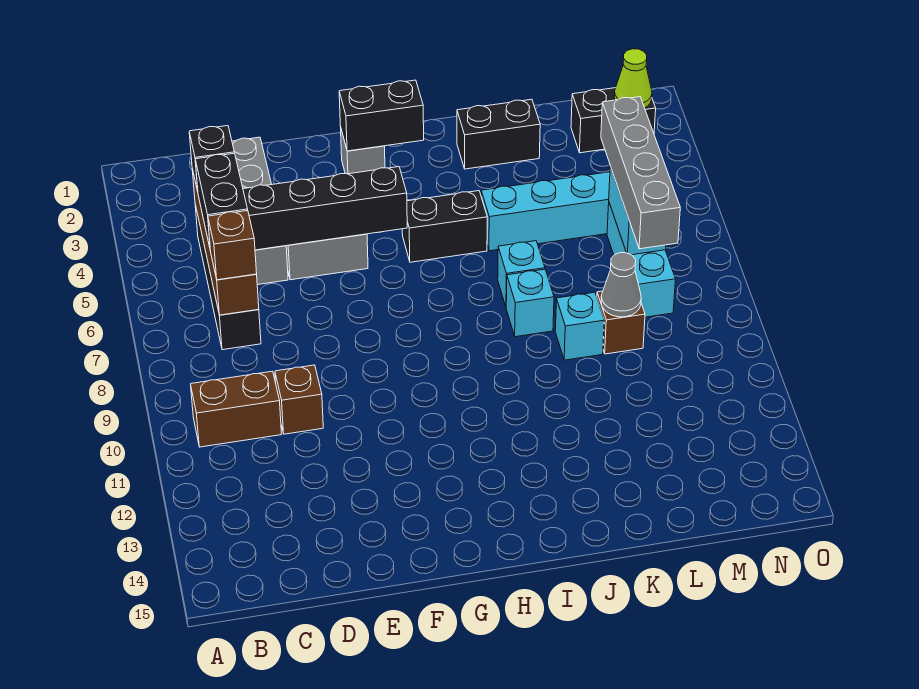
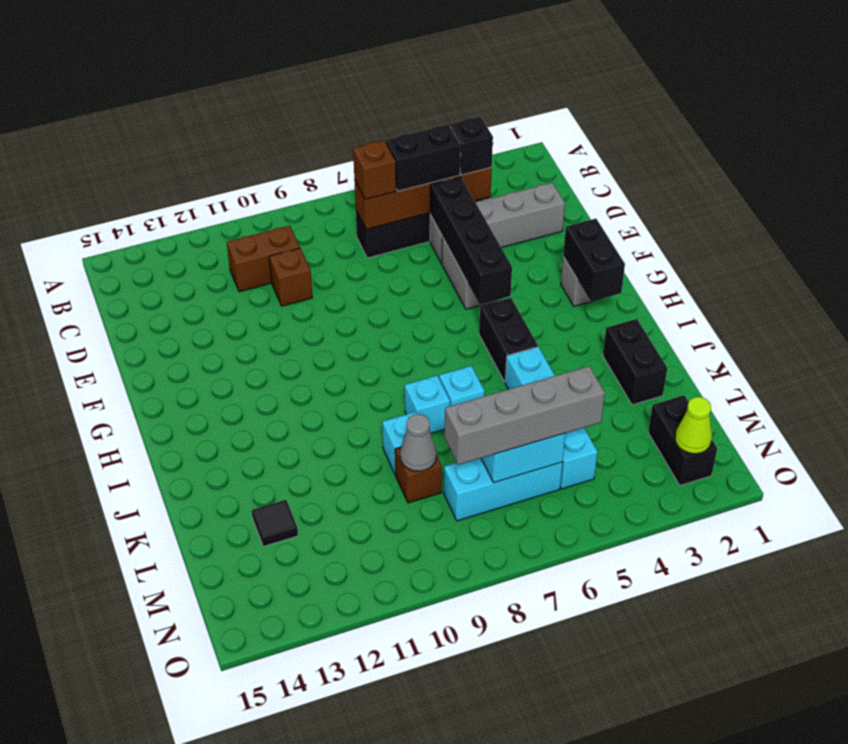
brown brick B10:C10 level 1 -> brown brick C10:C11 level 1
none -> black tile L13 level 1

